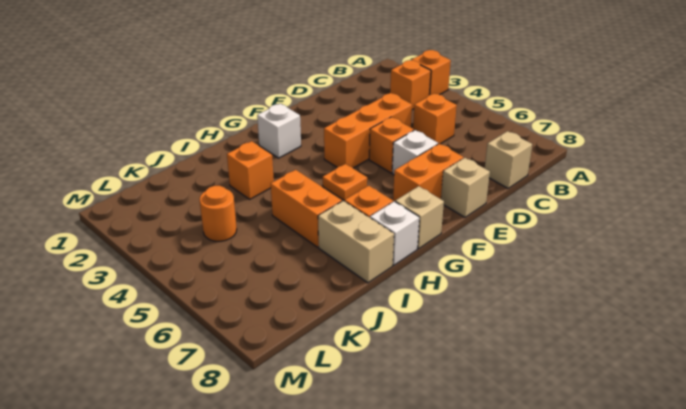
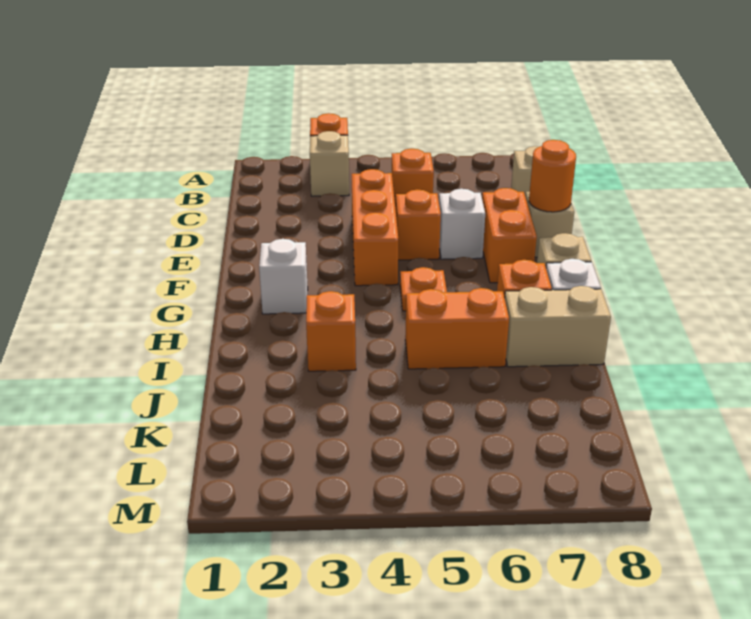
orange brick B3 level 1 -> tan brick B3 level 1
orange round brick K4 level 1 -> orange round brick E8 level 2

